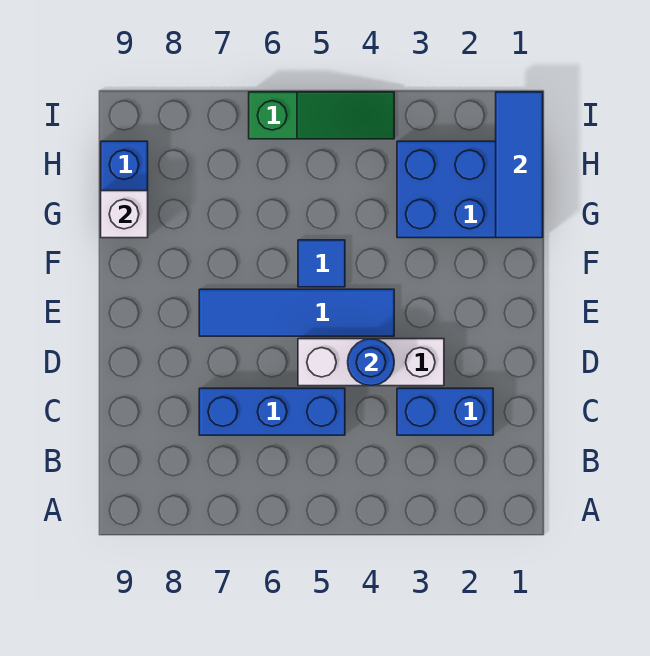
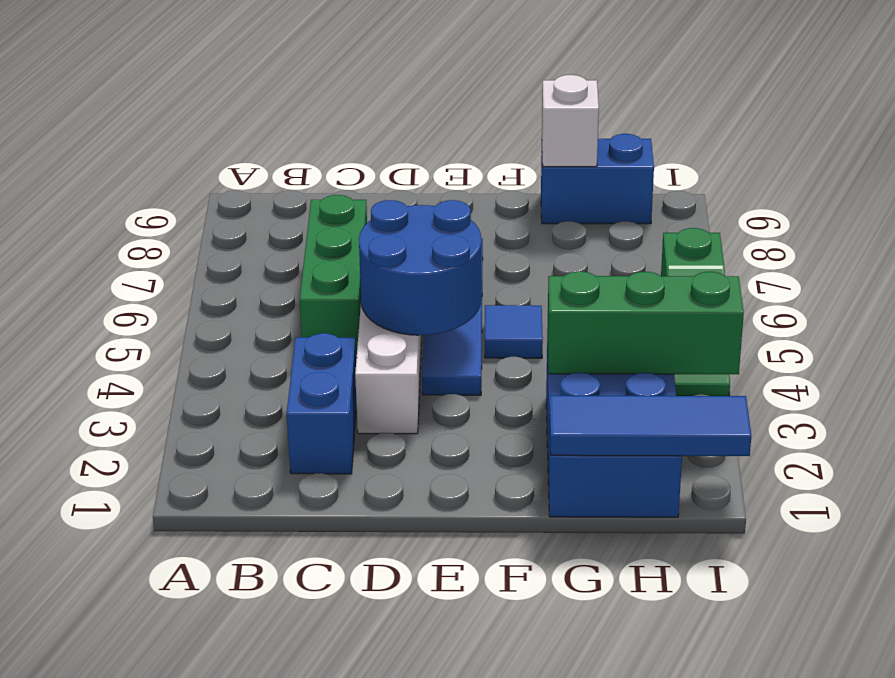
blue brick C5:C7 level 1 -> green brick C5:C7 level 1
blue round brick D4 level 2 -> blue round brick D4:E5 level 2
none -> green brick G3:I3 level 2

